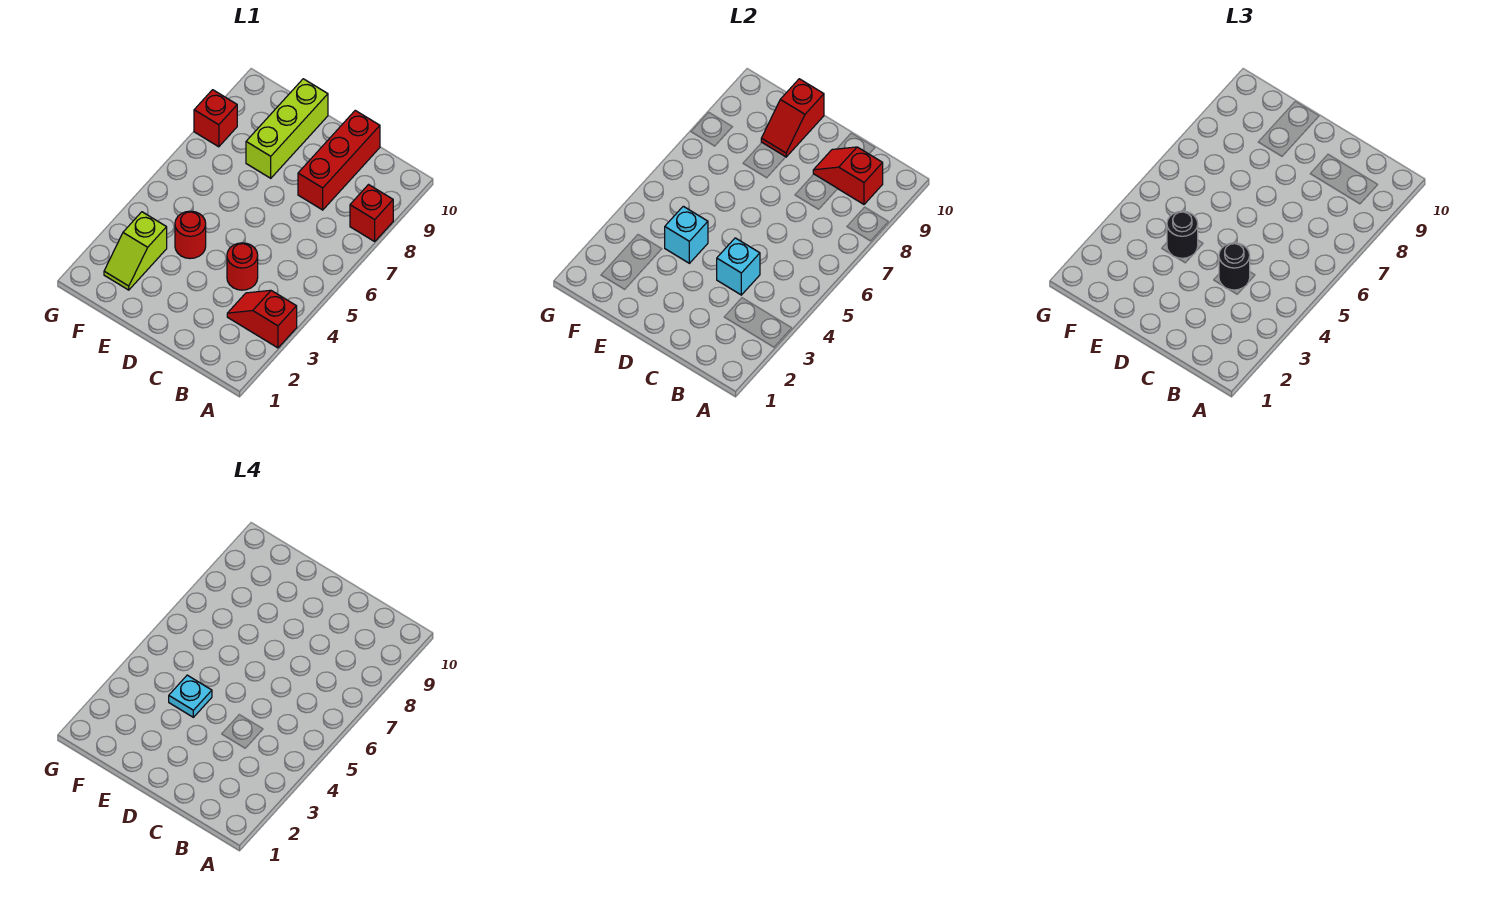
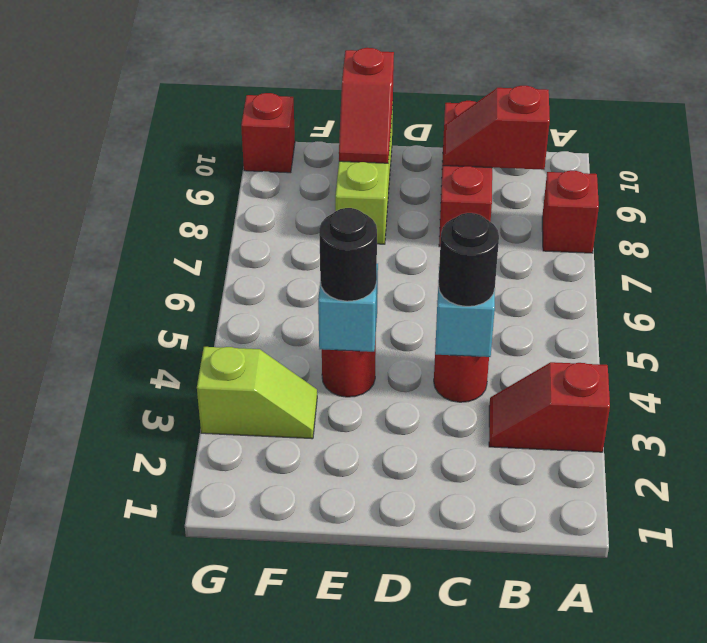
cyan plate E4 level 4 -> none
lime slope F2:F3 level 1 top 3 -> lime slope F3:G3 level 1 top G
red brick G8 level 1 -> red brick G10 level 1

